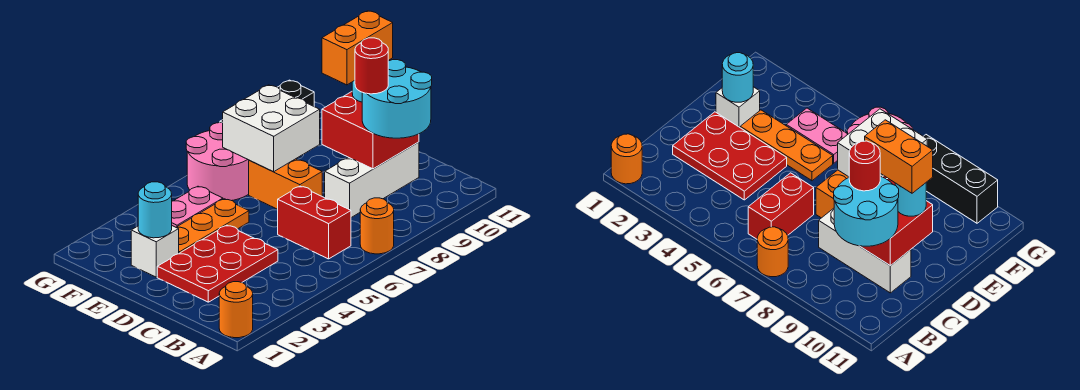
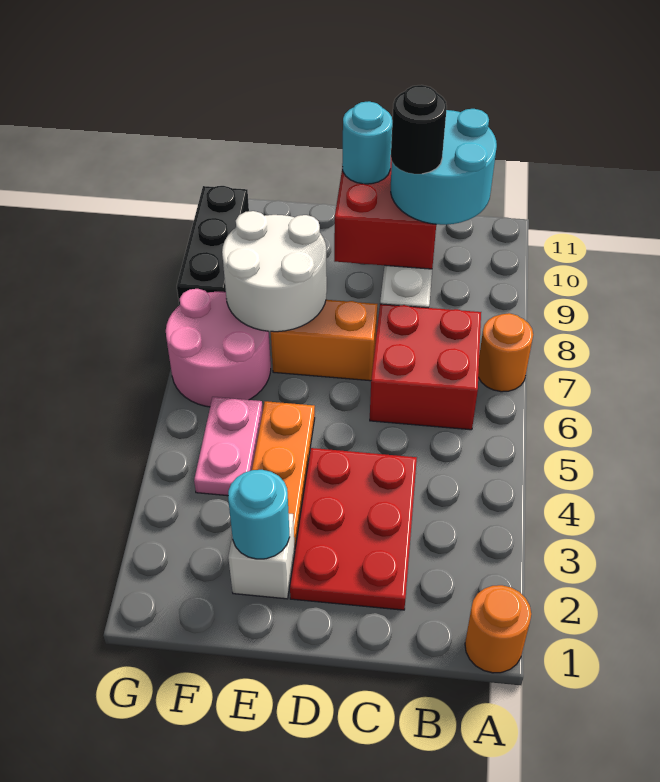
red brick B6:C6 level 1 -> red brick B6:C7 level 1
red round brick C9 level 4 -> black round brick C9 level 4
orange brick D9:D10 level 4 -> none
white brick E7:F8 level 2 -> white round brick E7:F8 level 2

